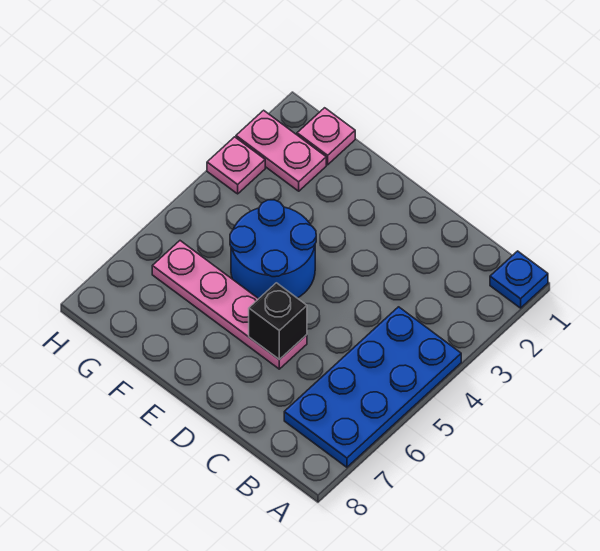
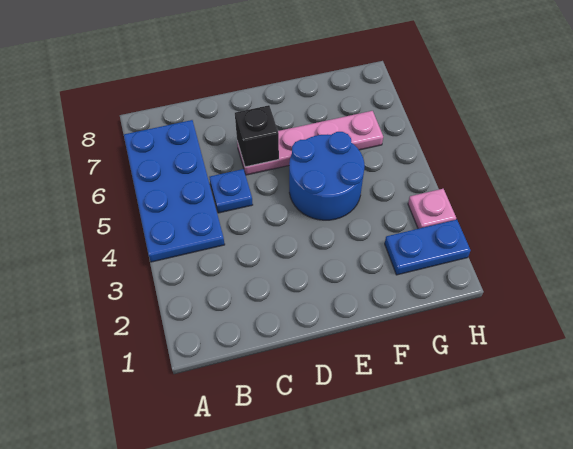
blue plate A1 level 1 -> blue plate C5 level 1
pink plate G1 level 1 -> none
pink plate G2:H2 level 1 -> blue plate G2:H2 level 1

